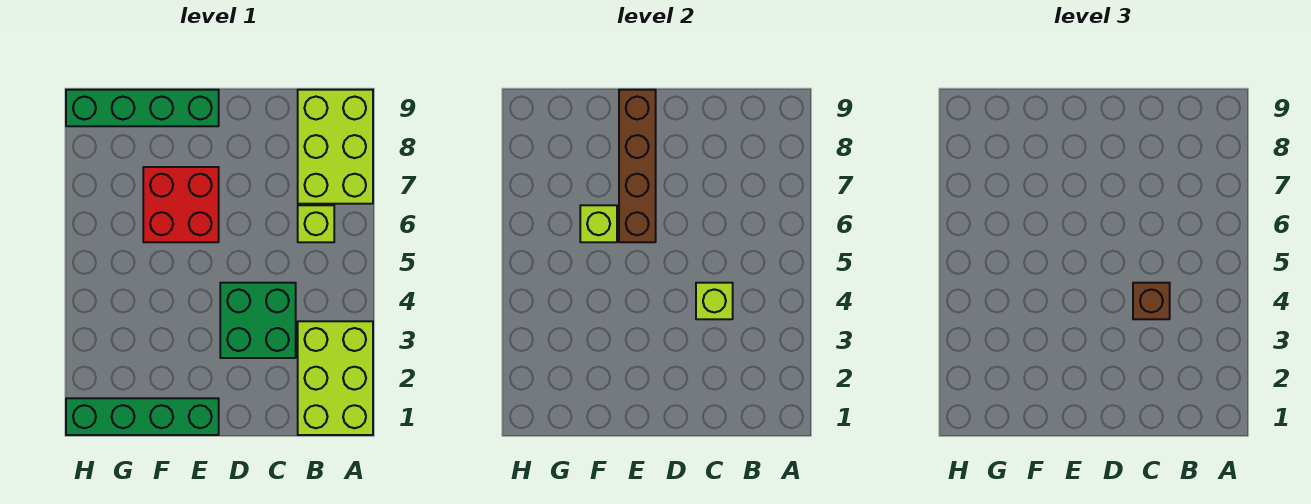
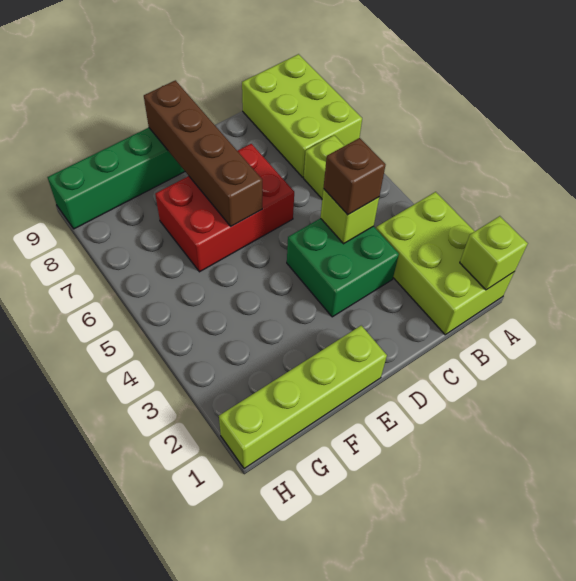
green brick E1:H1 level 1 -> lime brick E1:H1 level 1
red brick E6:F7 level 1 -> red brick D6:F7 level 1
lime brick F6 level 2 -> lime brick A1 level 2

